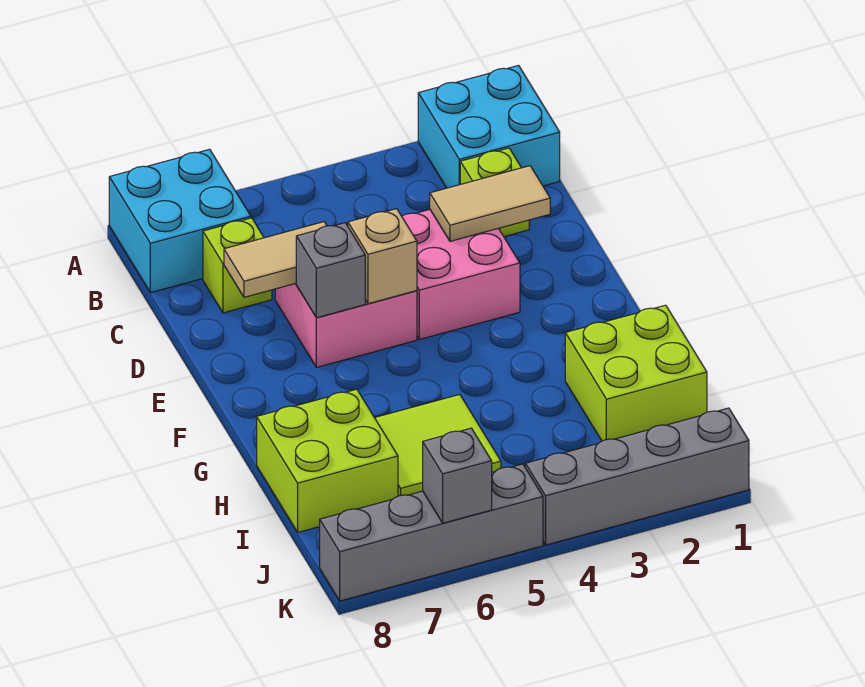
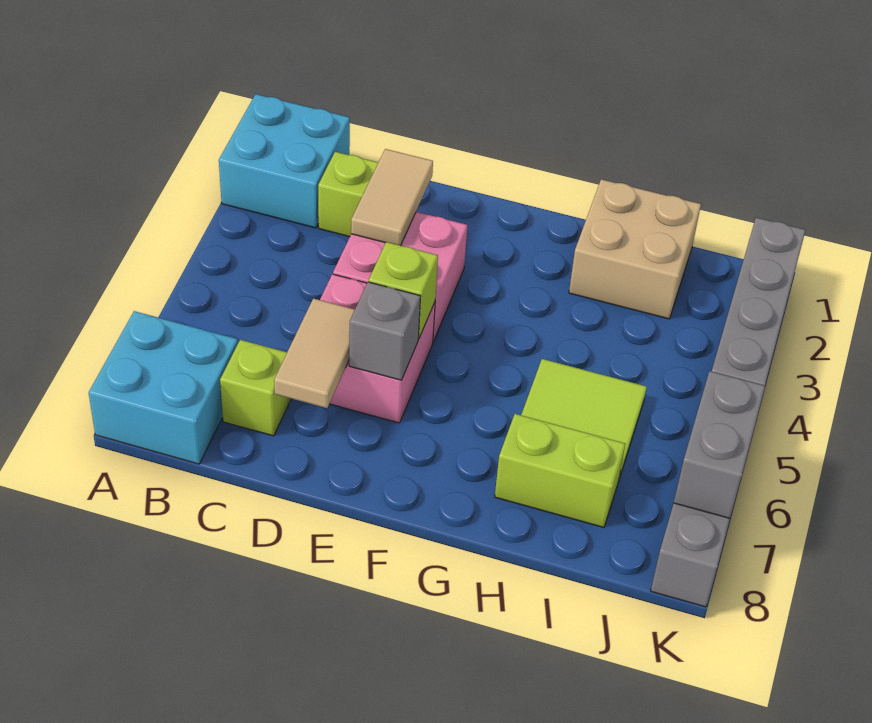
tan brick E5 level 2 -> lime brick E5 level 2
lime brick H1:I2 level 1 -> tan brick H1:I2 level 1
lime brick H7:I8 level 1 -> lime brick H7:I7 level 1
grey brick K6 level 2 -> grey brick K6:K7 level 2

